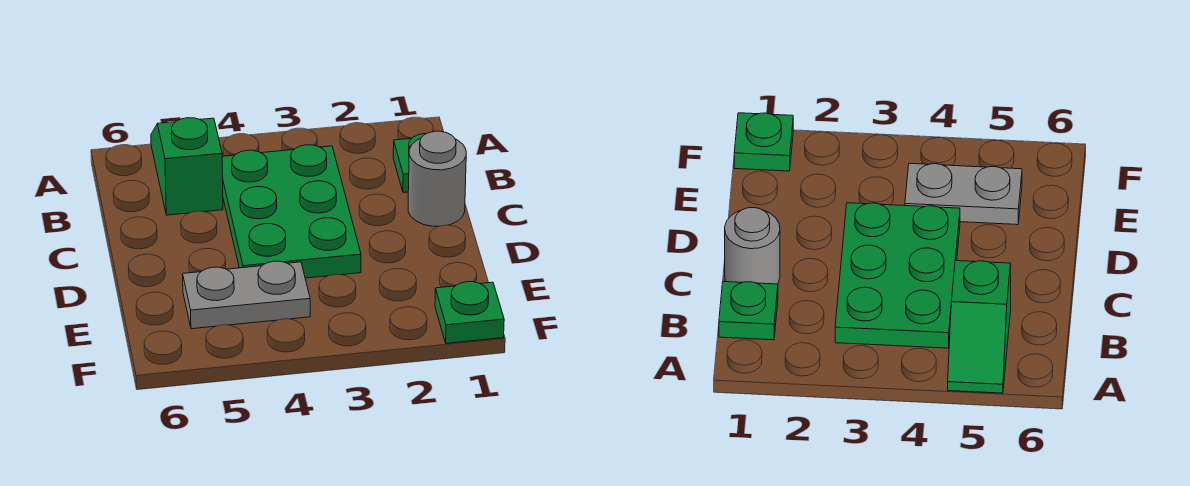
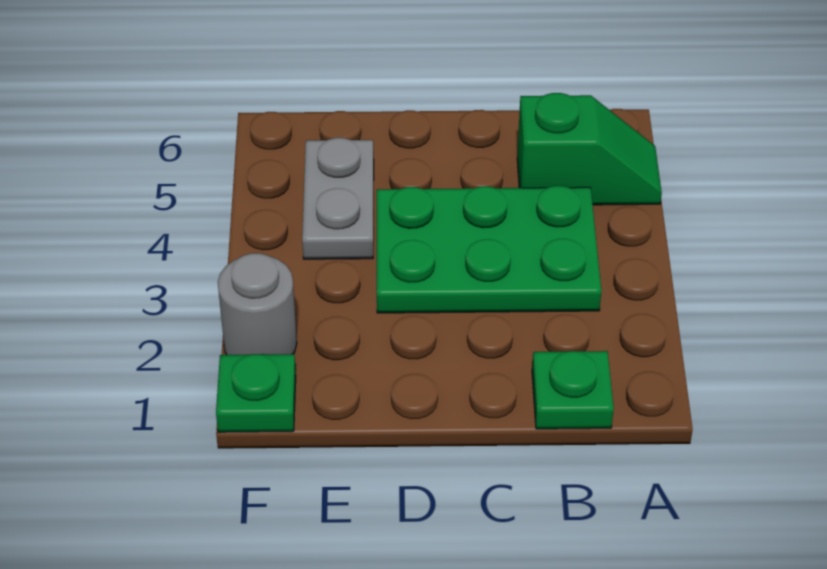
grey round brick C1 level 1 -> grey round brick F2 level 1

